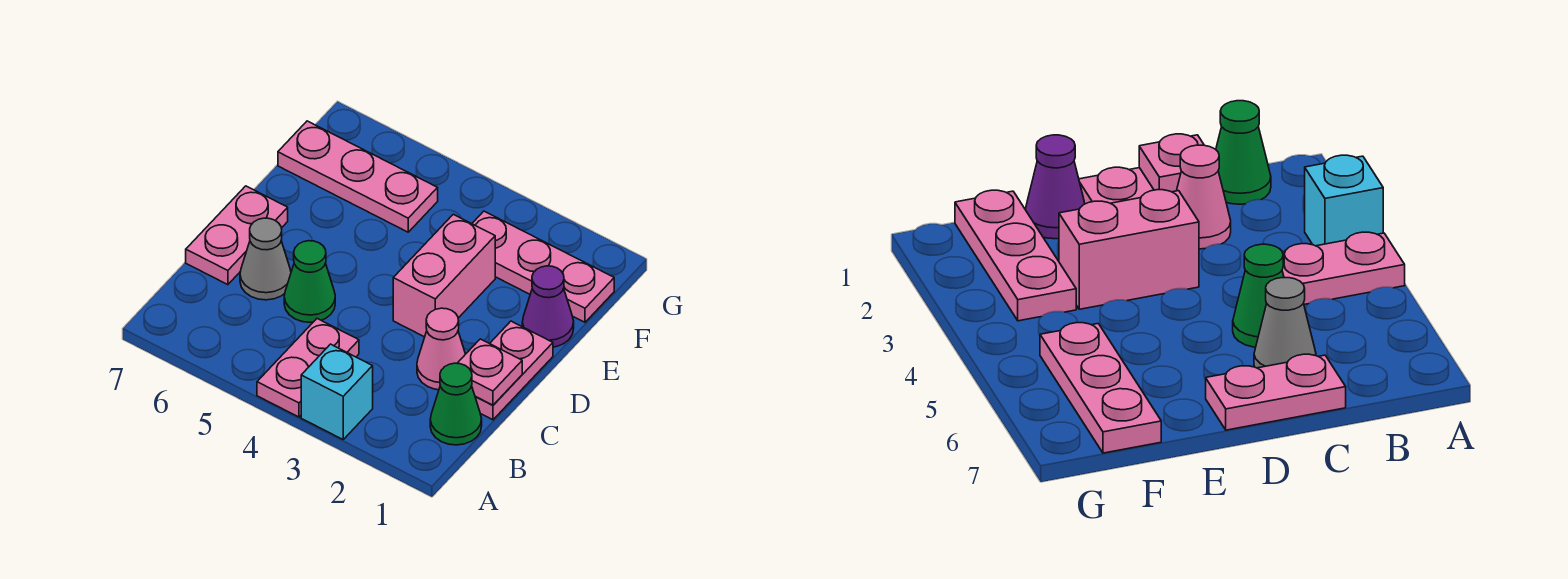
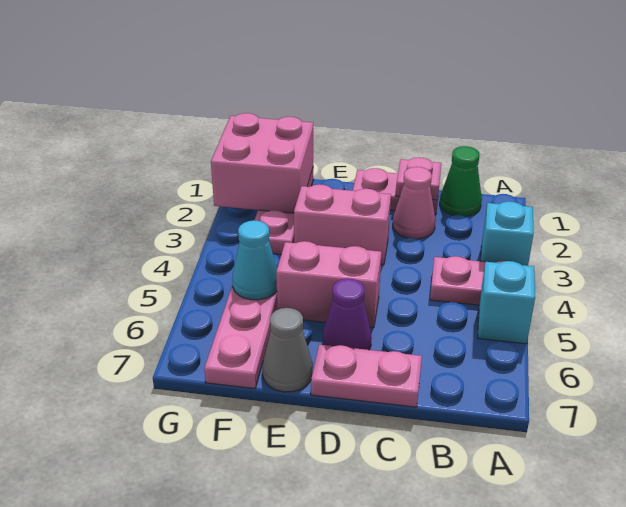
none -> cyan brick A5 level 1
green cone C5 level 1 -> none
grey cone C6 level 1 -> grey cone E7 level 1
none -> pink brick D5:E5 level 1
purple cone E1 level 1 -> purple cone D6 level 1
none -> pink brick F1:G2 level 2
none -> cyan cone F5 level 2

